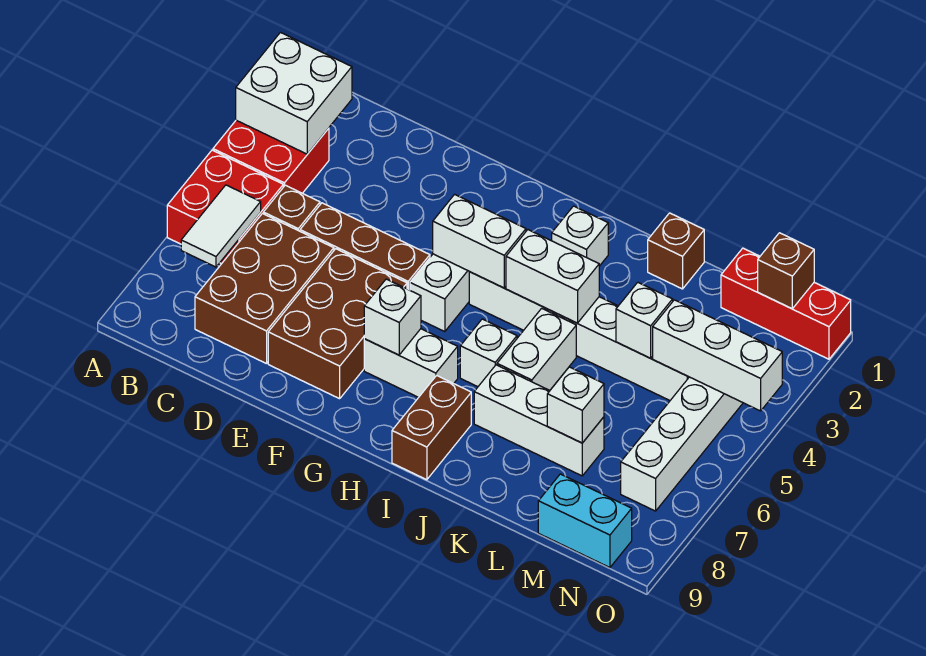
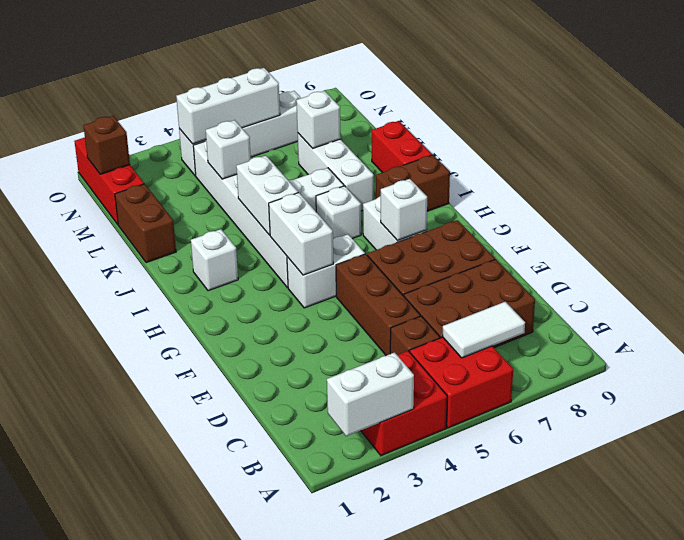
white brick A2:B3 level 2 -> white brick A2:A3 level 2
none -> red brick J9:K9 level 1
brown brick K1 level 1 -> brown brick K1:L1 level 1
white brick M4:O4 level 2 -> white brick N4:N6 level 2
cyan brick M9:N9 level 1 -> none

